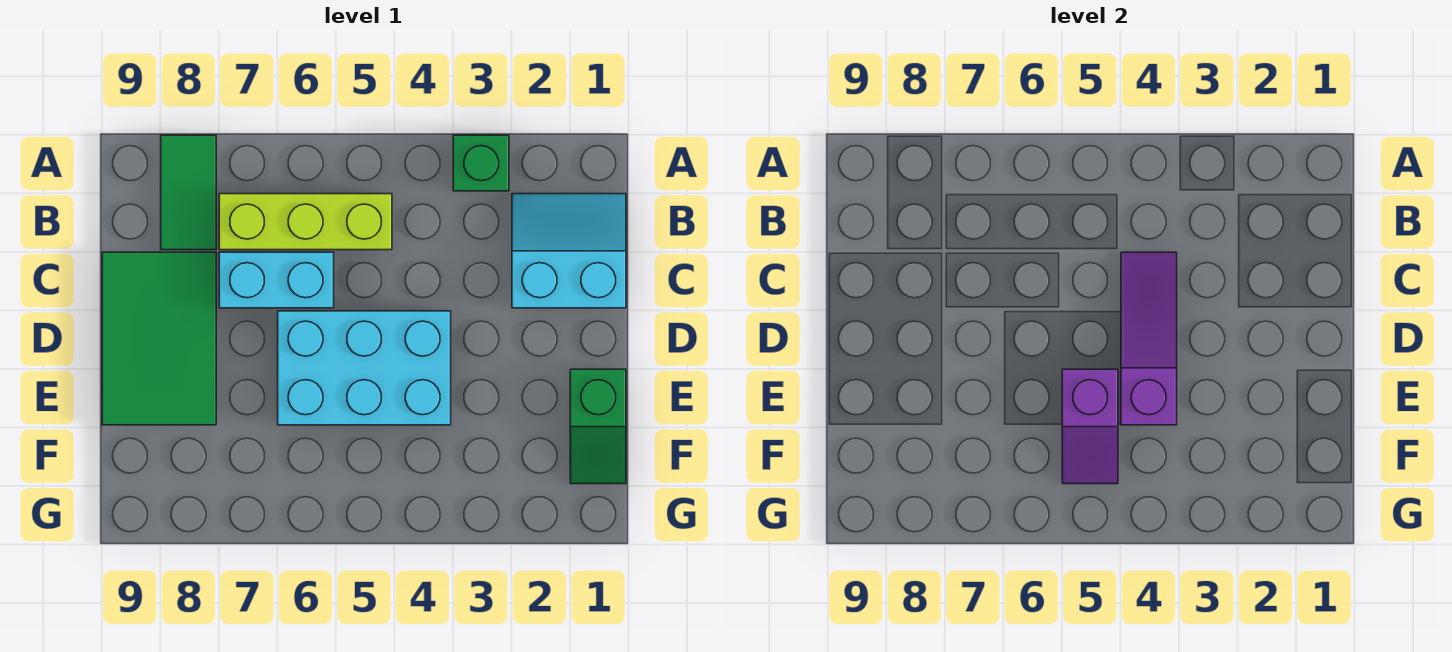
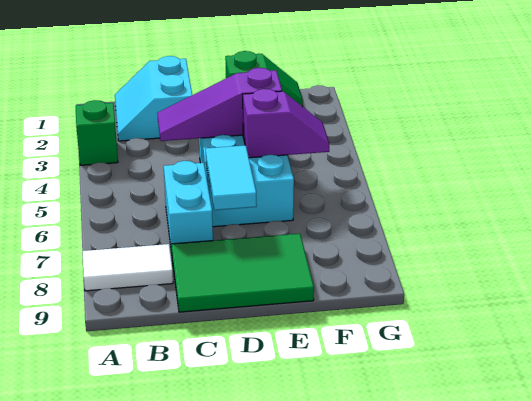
green tile A8:B8 level 1 -> white tile A8:B8 level 1
lime brick B5:B7 level 1 -> none
none -> cyan tile D6:D7 level 2

